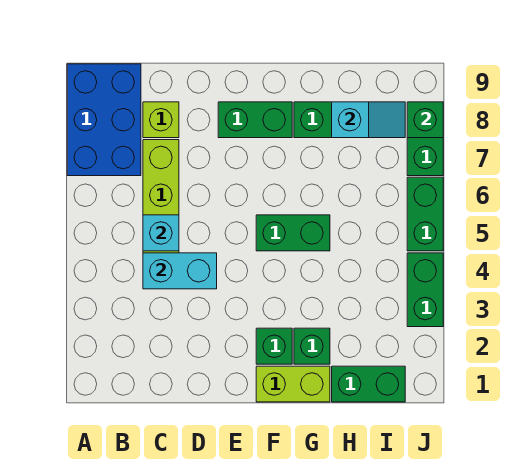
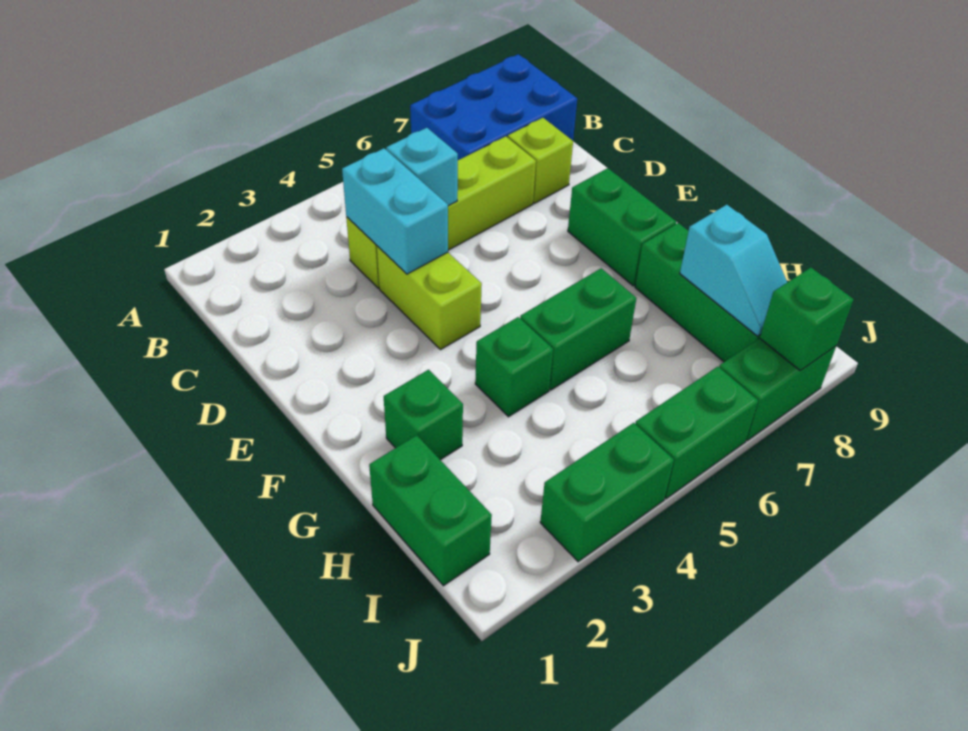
lime brick F1:G1 level 1 -> lime brick D4:E4 level 1
green brick F2 level 1 -> green brick G4 level 1
green brick F5:G5 level 1 -> green brick G5:G6 level 1

